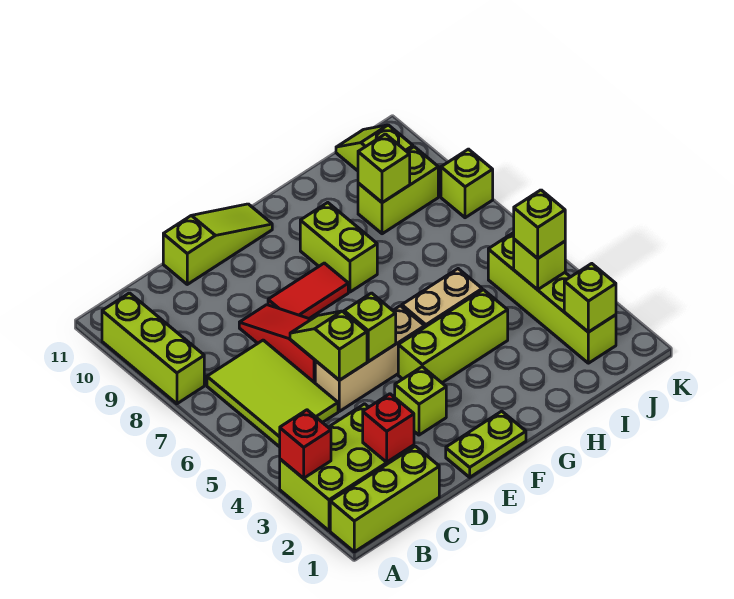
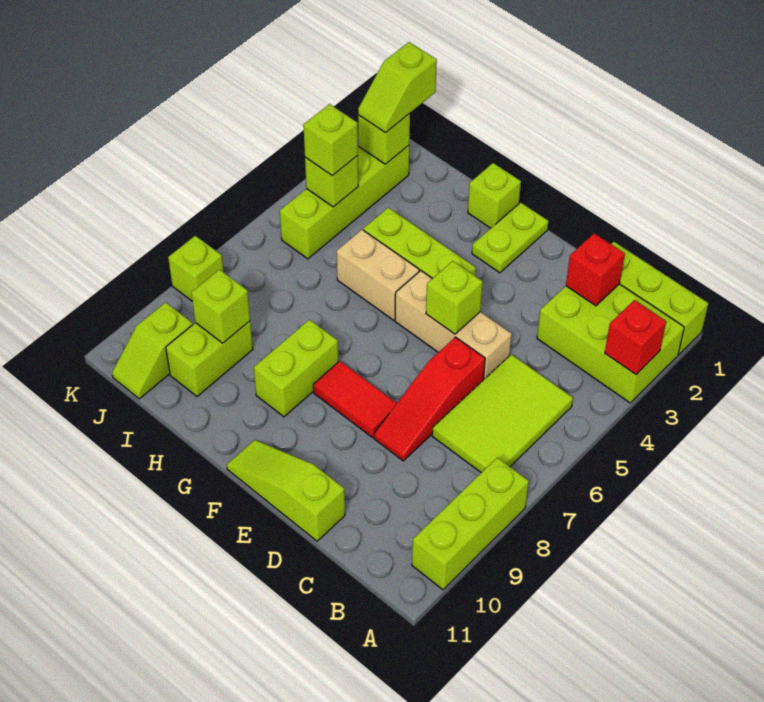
lime slope D5:D6 level 2 top 5 -> lime slope J1:J2 level 3 top 1
lime plate E1:F1 level 1 -> lime plate F1:F2 level 1
lime brick E3 level 1 -> lime brick G1 level 1
lime brick I9:J9 level 1 -> lime brick I9:I10 level 1

